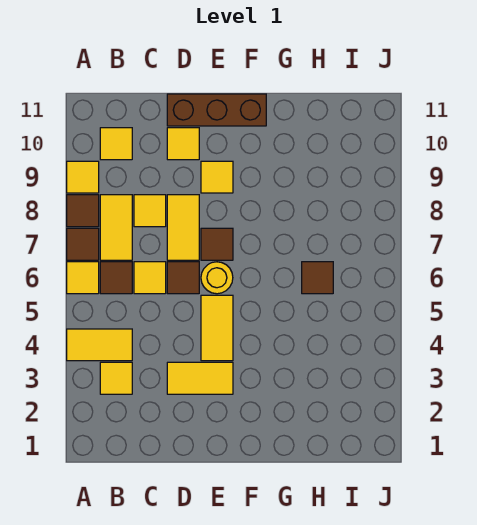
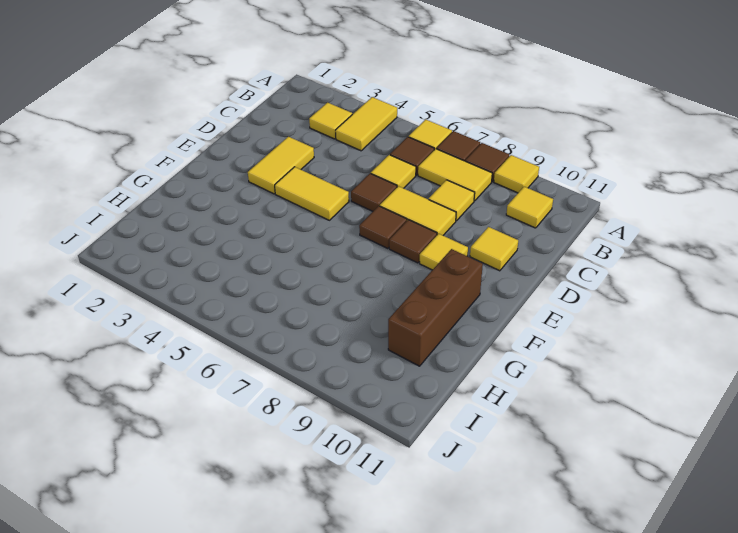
brown brick D11:F11 level 1 -> brown brick F10:H10 level 1
yellow round brick E6 level 1 -> none
brown tile H6 level 1 -> brown tile E8 level 1

